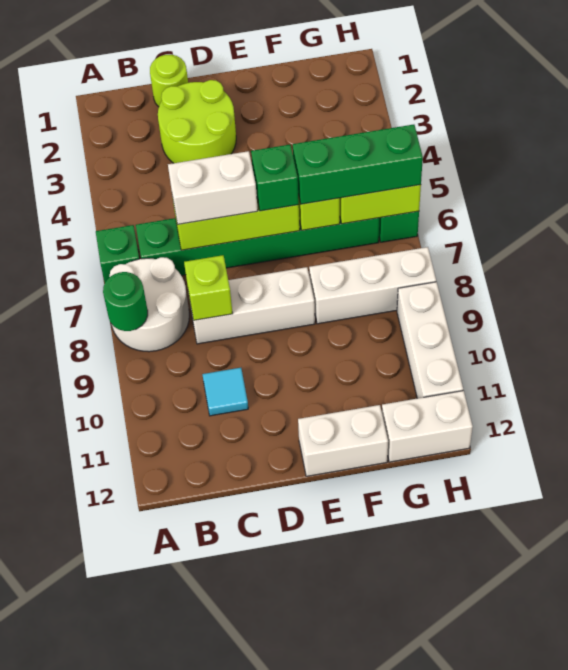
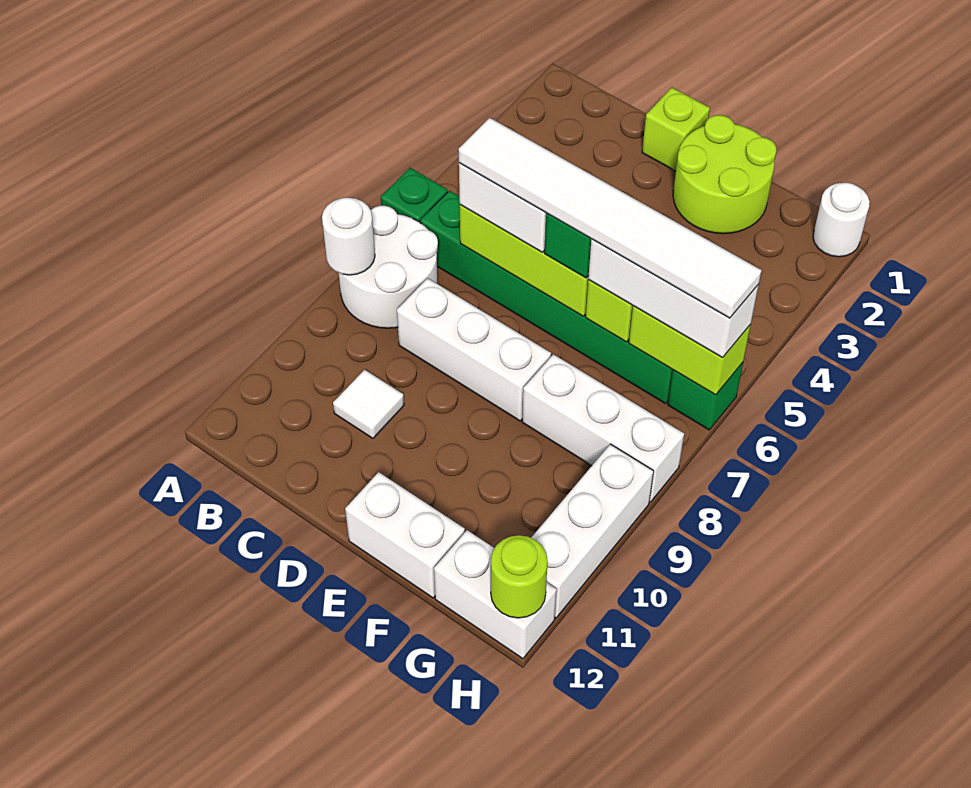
green round brick A8 level 2 -> white round brick A8 level 2
lime round brick C1 level 1 -> lime round brick H12 level 2
lime round brick C2:D3 level 1 -> lime round brick E1:F2 level 1
none -> white tile C6:H6 level 4
lime brick C8 level 2 -> lime brick D1 level 1
cyan tile C10 level 1 -> white tile C10 level 1
green brick F6:H6 level 3 -> white brick F6:H6 level 3
none -> white round brick H1 level 1

